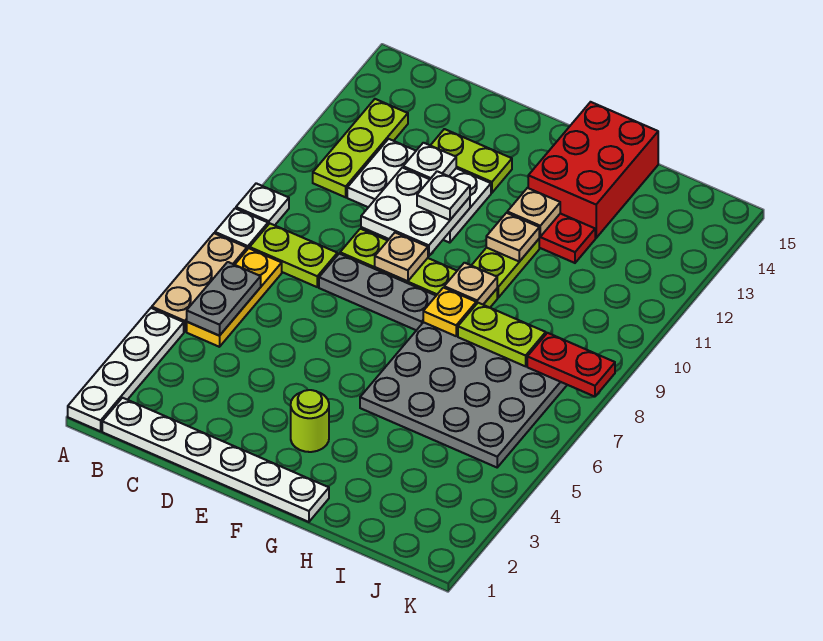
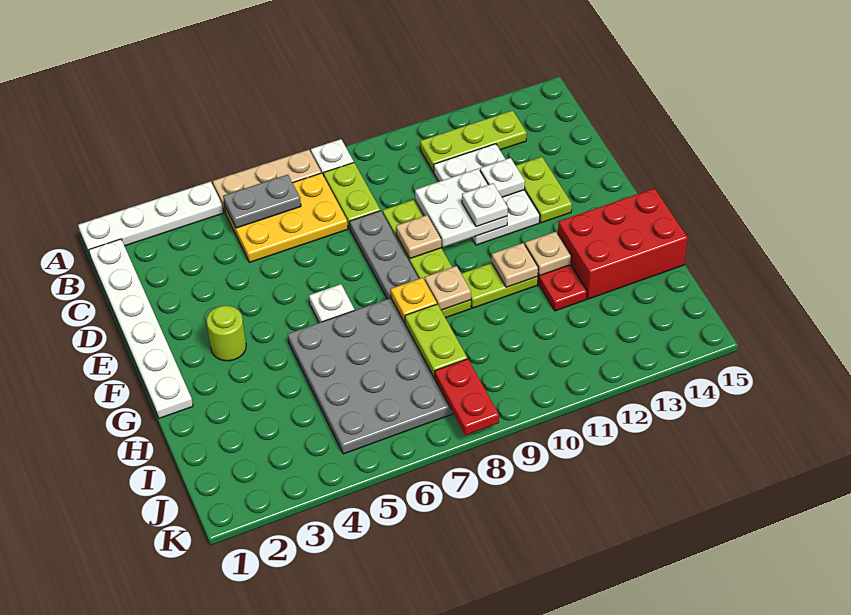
white plate A9 level 1 -> white plate F6 level 1
yellow plate B5:B7 level 1 -> yellow plate B5:C7 level 1

